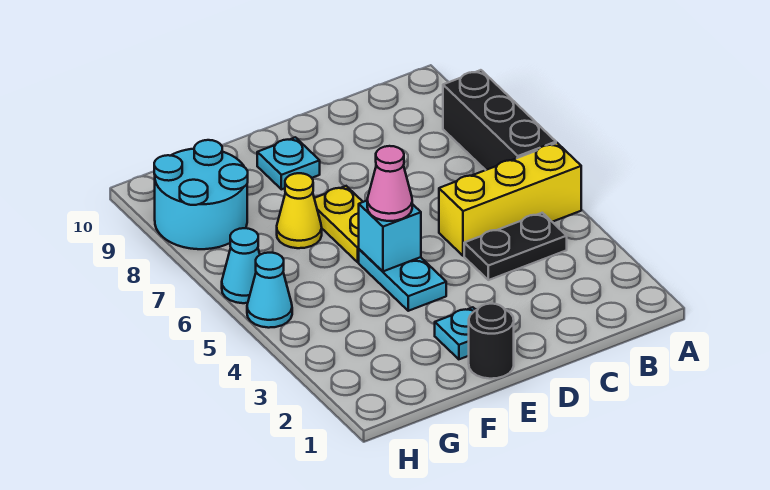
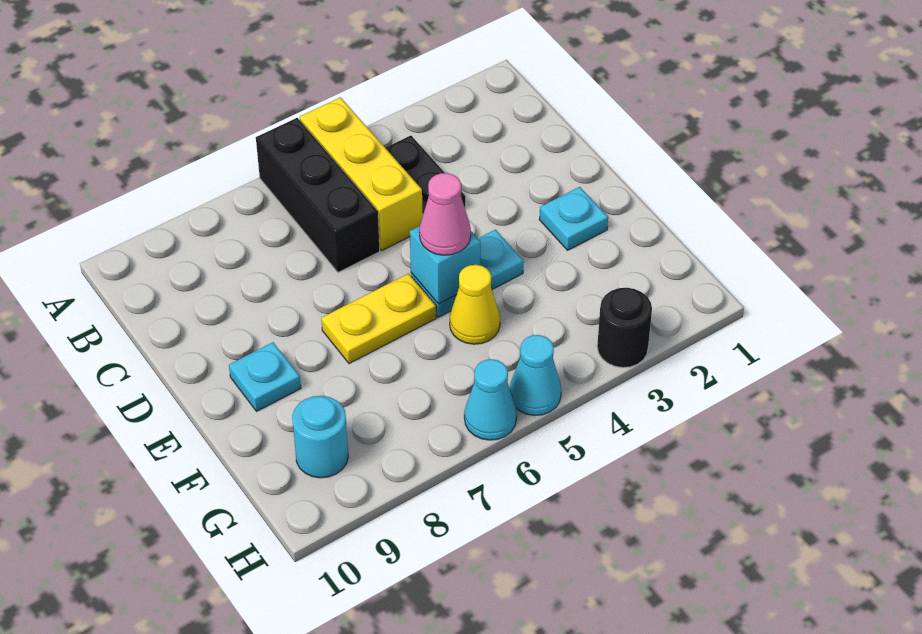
black brick A6:A8 level 1 -> black brick A6:C6 level 1
black round brick E1 level 1 -> black round brick H3 level 1
yellow cone F7 level 1 -> yellow cone F5 level 1
cyan round brick G8:H9 level 1 -> cyan round brick G9 level 1

